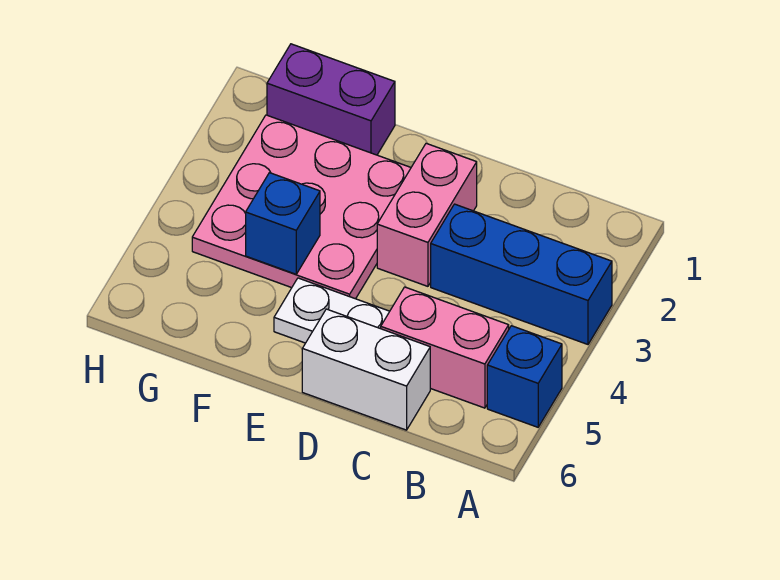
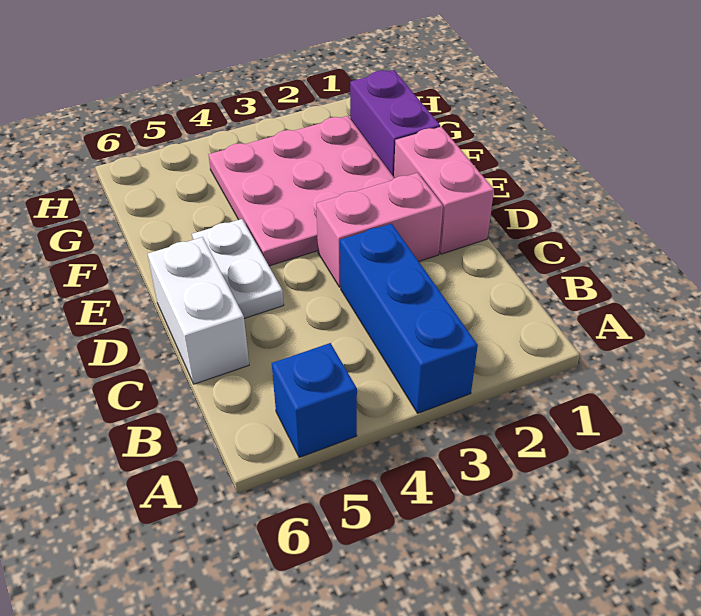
pink brick B5:C5 level 1 -> pink brick D1:E1 level 1
blue brick F4 level 2 -> none

